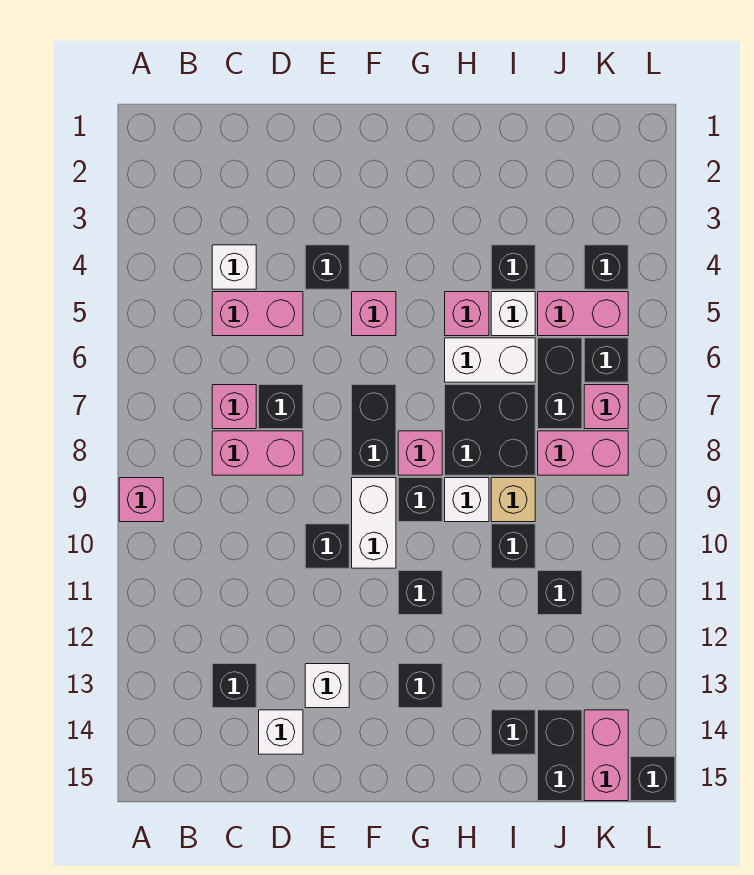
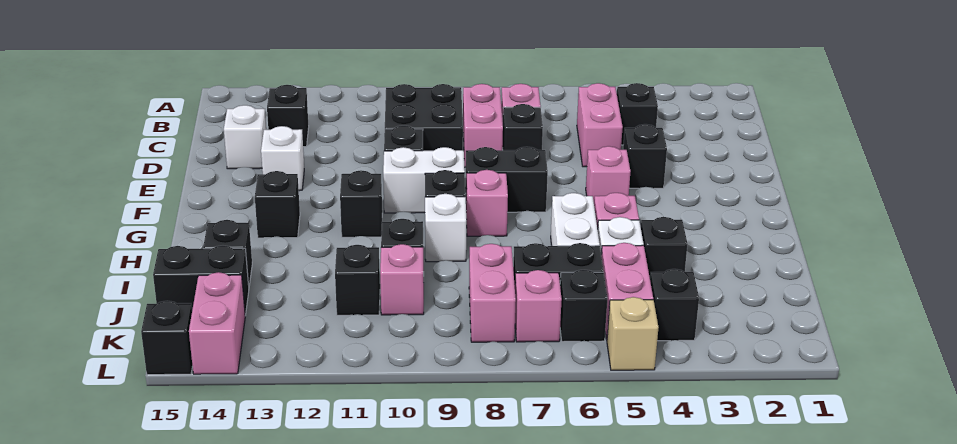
pink brick A9 level 1 -> pink brick J10 level 1
white brick C4 level 1 -> black brick C4 level 1
black brick H7:I8 level 1 -> black brick C9:D10 level 1
tan brick I9 level 1 -> tan brick L5 level 1
pink brick K14:K15 level 1 -> pink brick K14:L14 level 1

